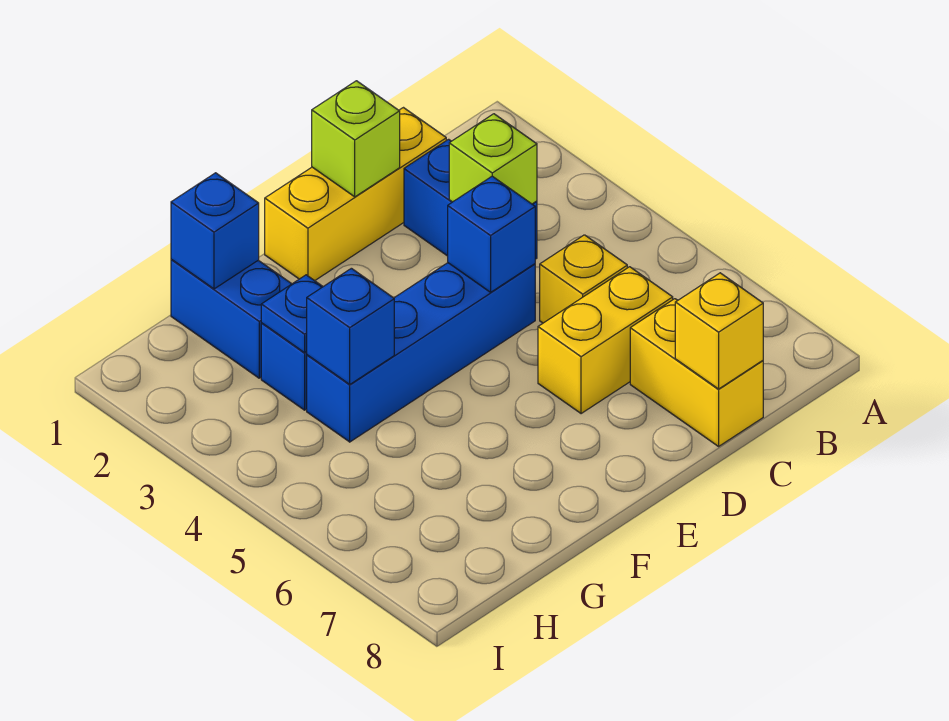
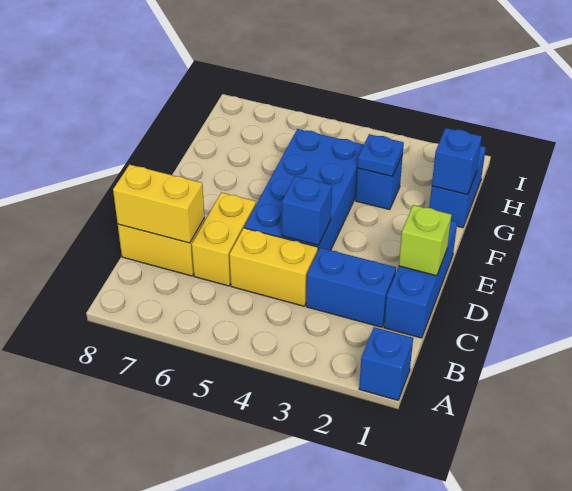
yellow brick C1:E1 level 1 -> blue brick C1:E1 level 1
lime brick C3 level 2 -> none
yellow brick C5 level 1 -> yellow brick C4:C5 level 1
yellow brick C8 level 2 -> yellow brick C7:C8 level 2
blue brick D4:G4 level 1 -> blue brick D4:G5 level 1
blue brick G1:G2 level 1 -> blue brick G1:H1 level 1
blue brick G4 level 2 -> blue brick A1 level 1

